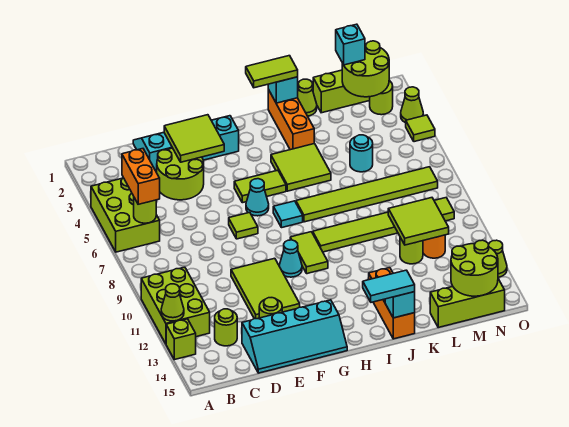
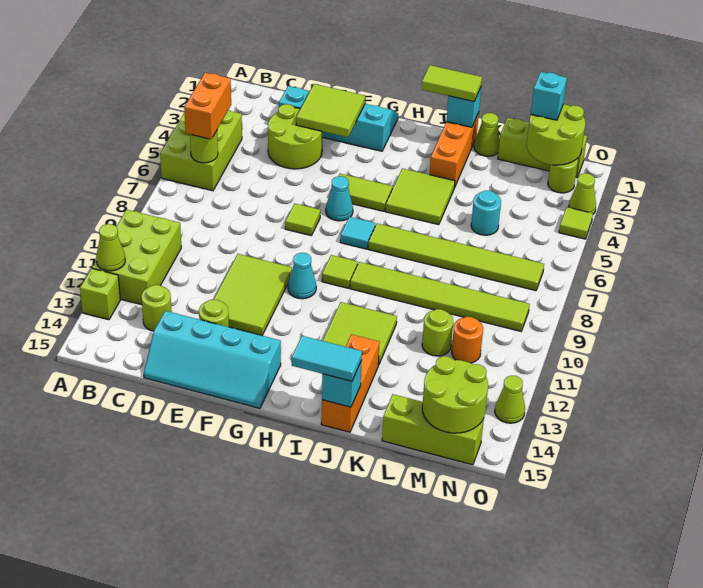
lime tile H9:H10 level 1 -> lime tile H9 level 1
lime tile L10:M11 level 2 -> lime tile I11:J12 level 1

